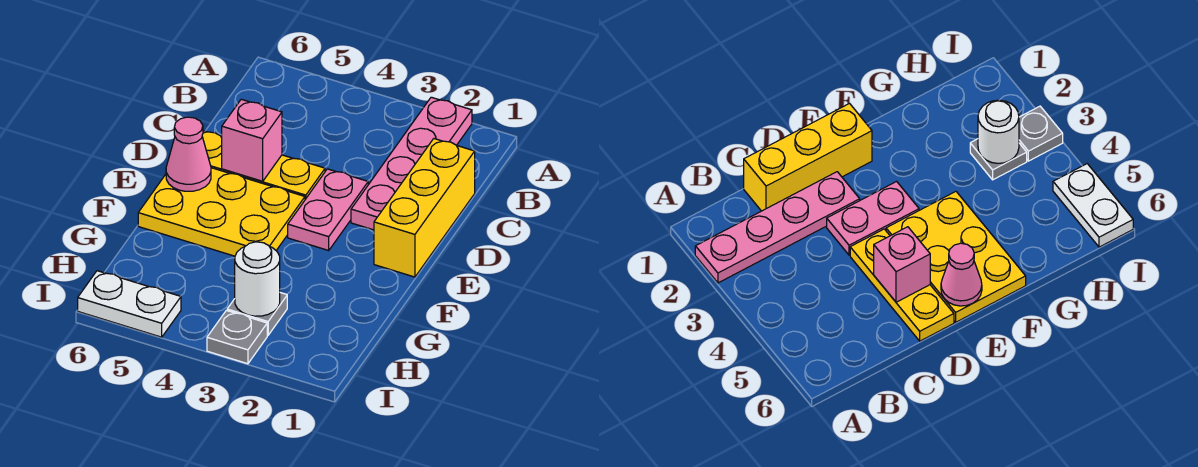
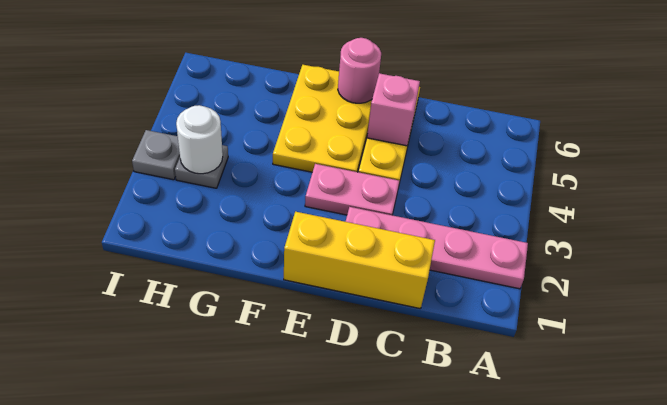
pink cone E6 level 2 -> pink round brick E6 level 2
white plate I5:I6 level 1 -> none

